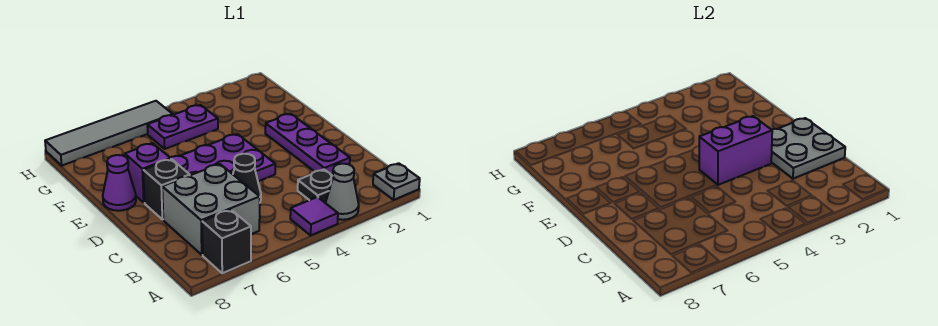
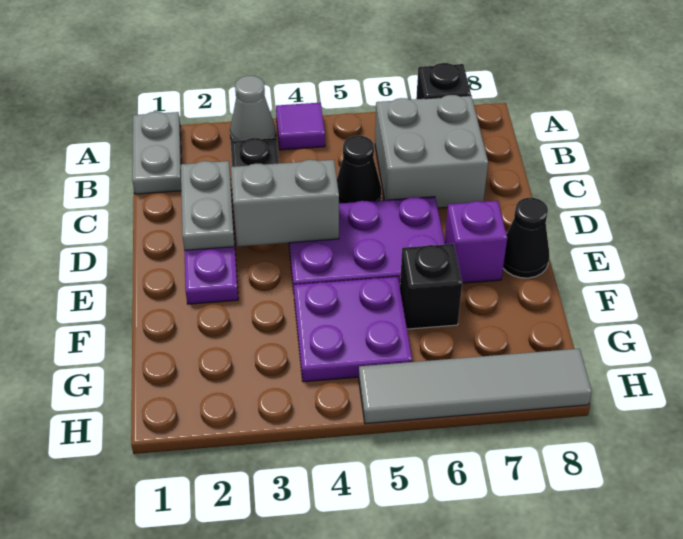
grey plate A1 level 1 -> grey plate A1:B1 level 1
grey plate C1:D2 level 2 -> grey plate C2:D2 level 2
purple brick D3:D4 level 2 -> grey brick D3:D4 level 2
black brick D7 level 1 -> black brick F6 level 1
purple cone E8 level 1 -> black cone E8 level 1
purple plate G4:G5 level 1 -> purple plate F4:G5 level 1

